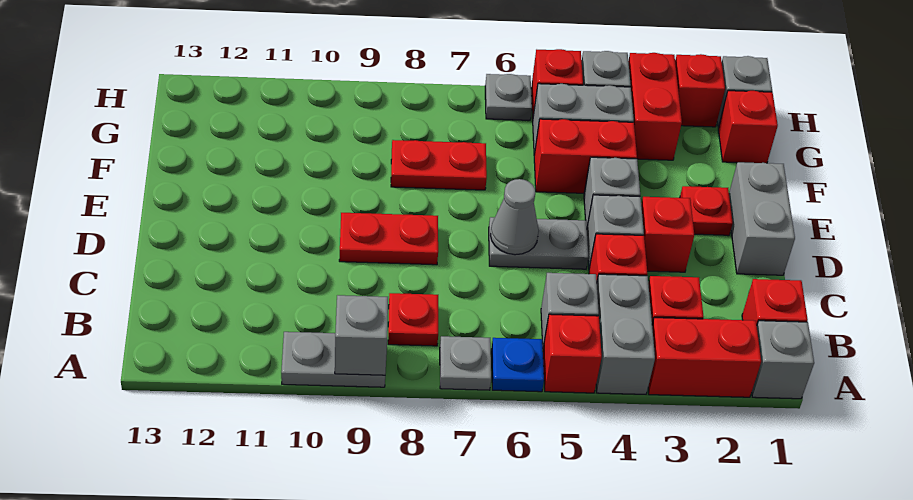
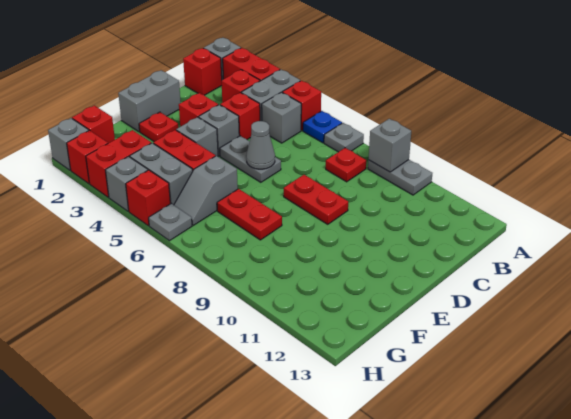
none -> grey slope F6:G6 level 1 top F

